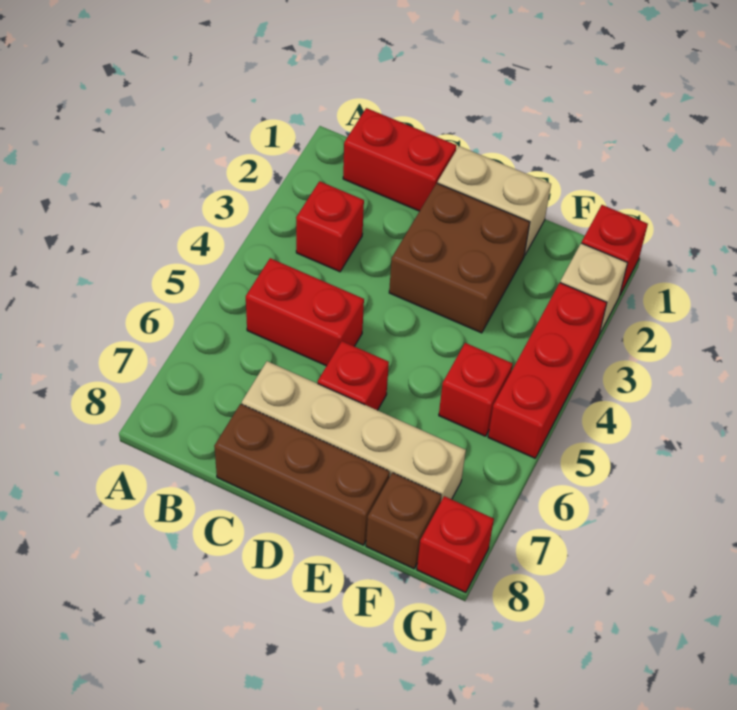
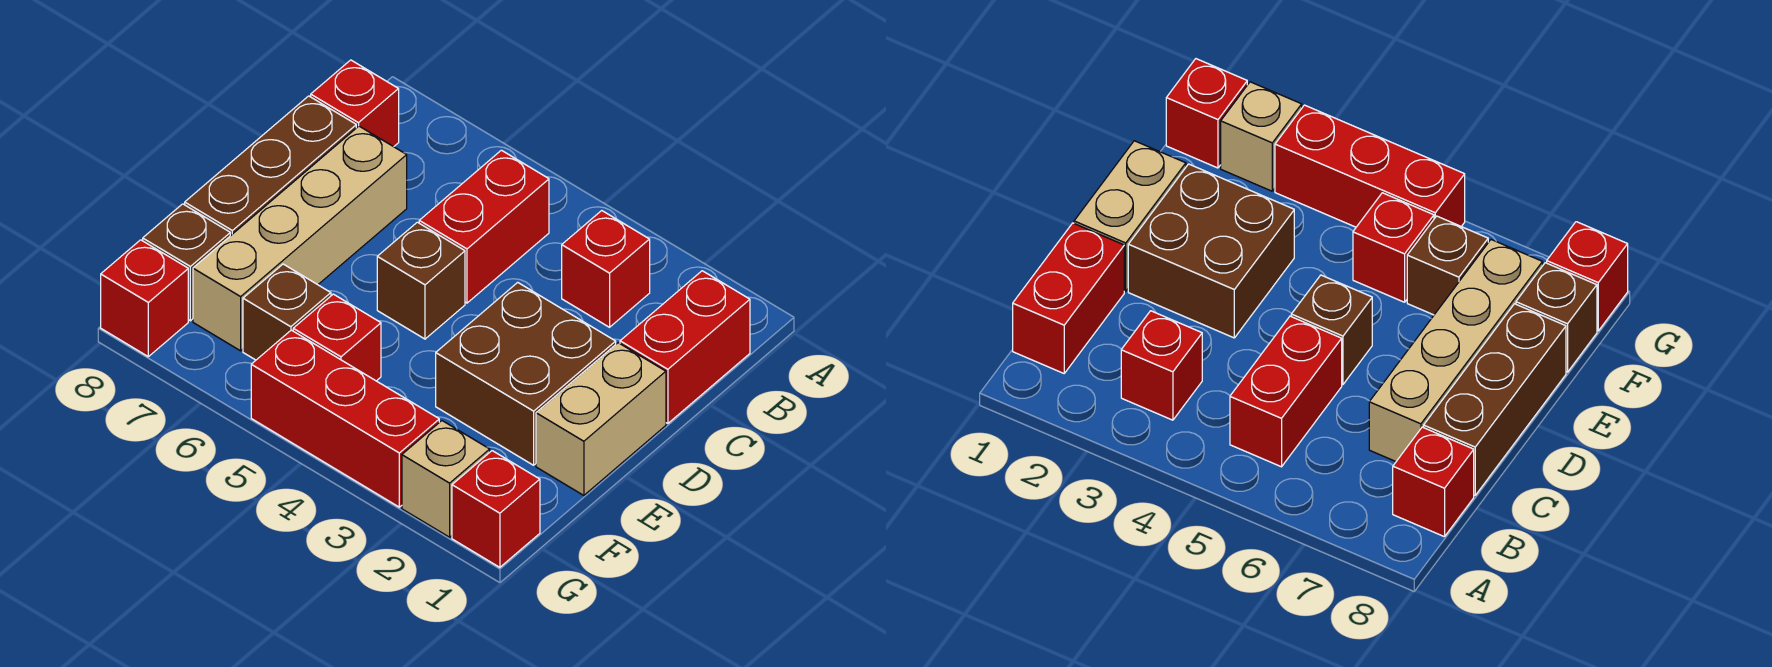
none -> brown brick D5 level 1
red brick D6 level 1 -> red brick B8 level 1
none -> brown brick F6 level 1

